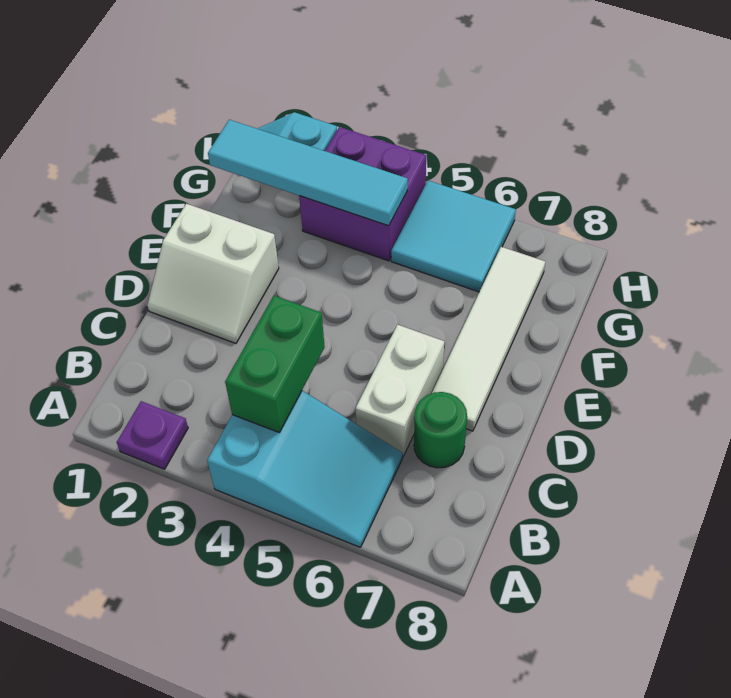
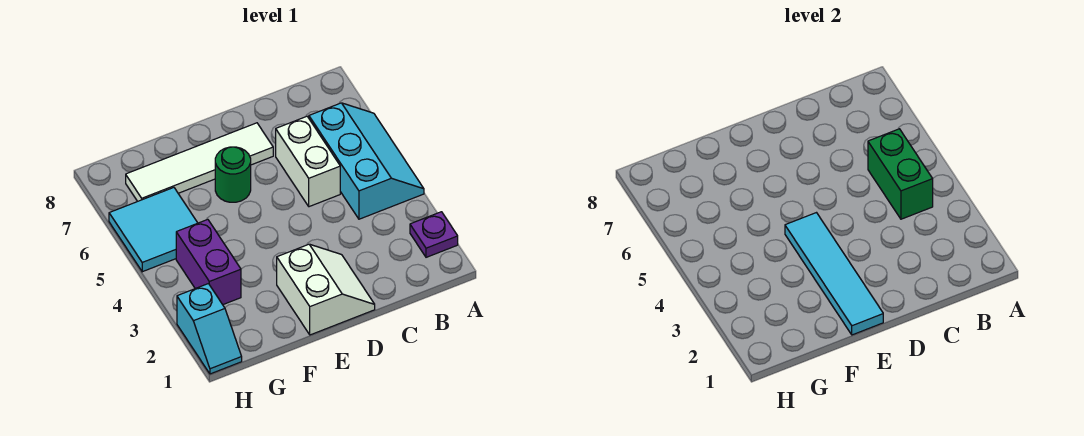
cyan slope A4:B6 level 1 top 4 -> cyan slope A4:B6 level 1 top B
green brick B4:C4 level 2 -> green brick B4:B5 level 2
white brick C6:D6 level 1 -> white brick C5:C6 level 1
green round brick C7 level 1 -> green round brick E6 level 1
cyan tile G1:G4 level 2 -> cyan tile E1:E4 level 2
purple brick G3:H4 level 1 -> purple brick G3:G4 level 1

